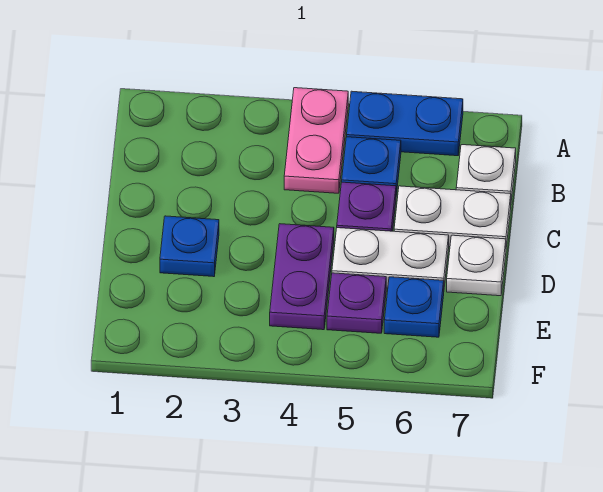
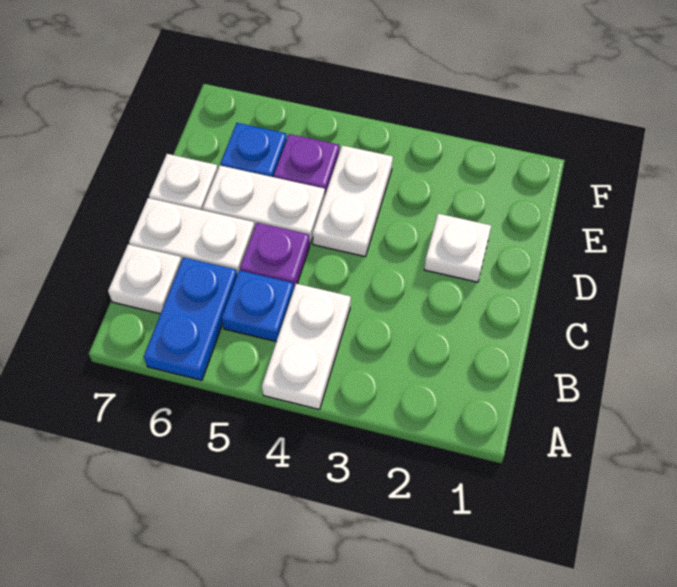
pink plate A4:B4 level 1 -> white plate A4:B4 level 1
blue plate A5:A6 level 1 -> blue plate A6:B6 level 1
blue plate D2 level 1 -> white plate D2 level 1
purple plate D4:E4 level 1 -> white plate D4:E4 level 1

